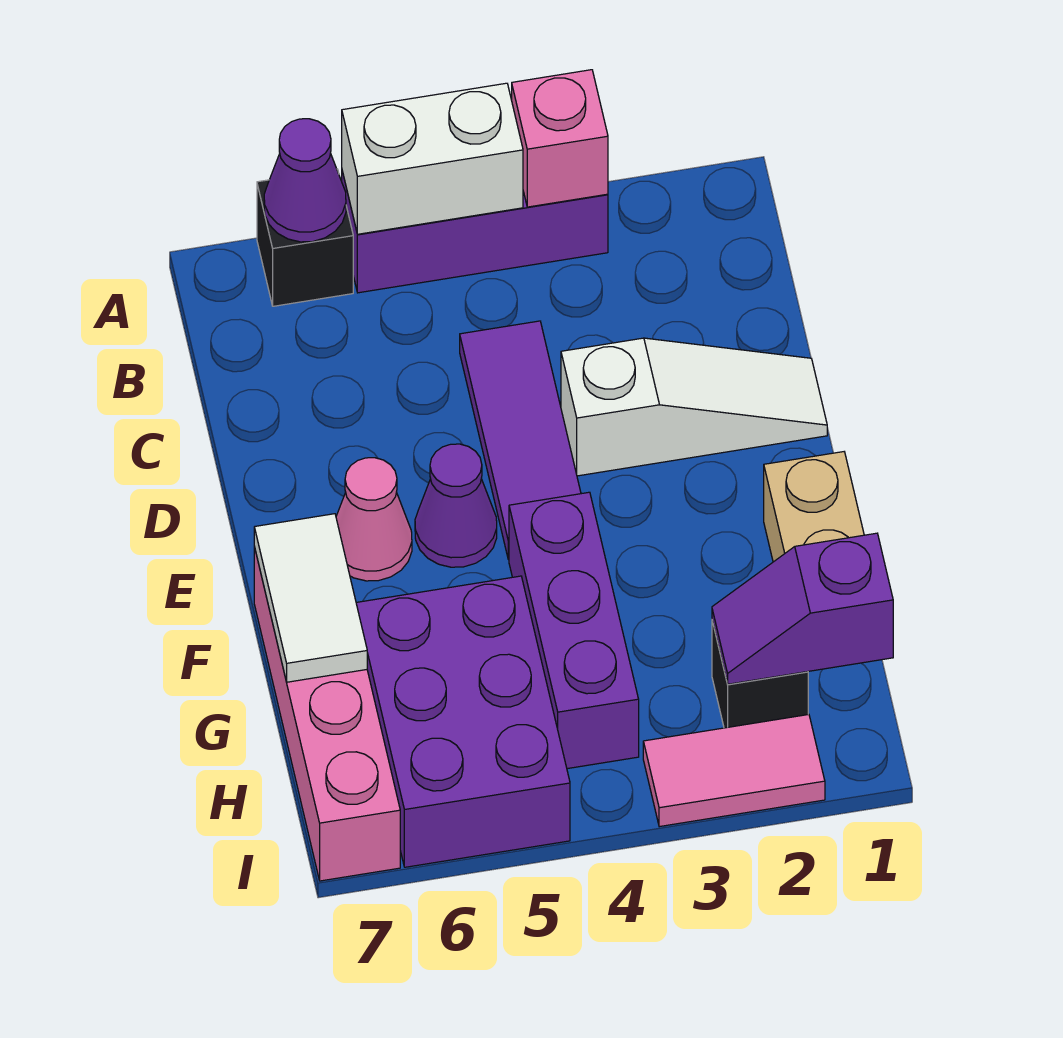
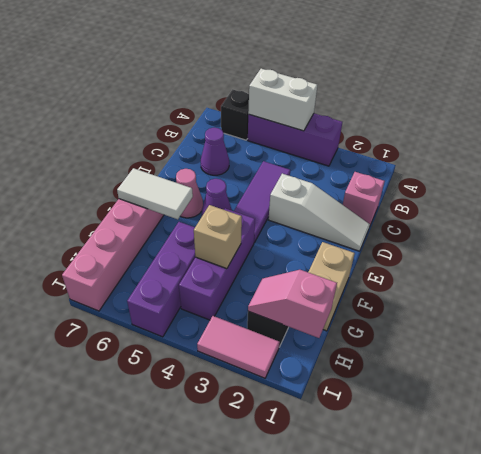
pink brick A3 level 2 -> pink brick C1 level 1
purple cone A6 level 2 -> purple cone C6 level 1
white tile F7:G7 level 2 -> white tile F6:F7 level 2
none -> tan brick G4 level 2
purple brick G5:I6 level 1 -> purple brick G5:I5 level 1
purple slope H1:H2 level 2 top 1 -> pink slope H1:H2 level 2 top 1

